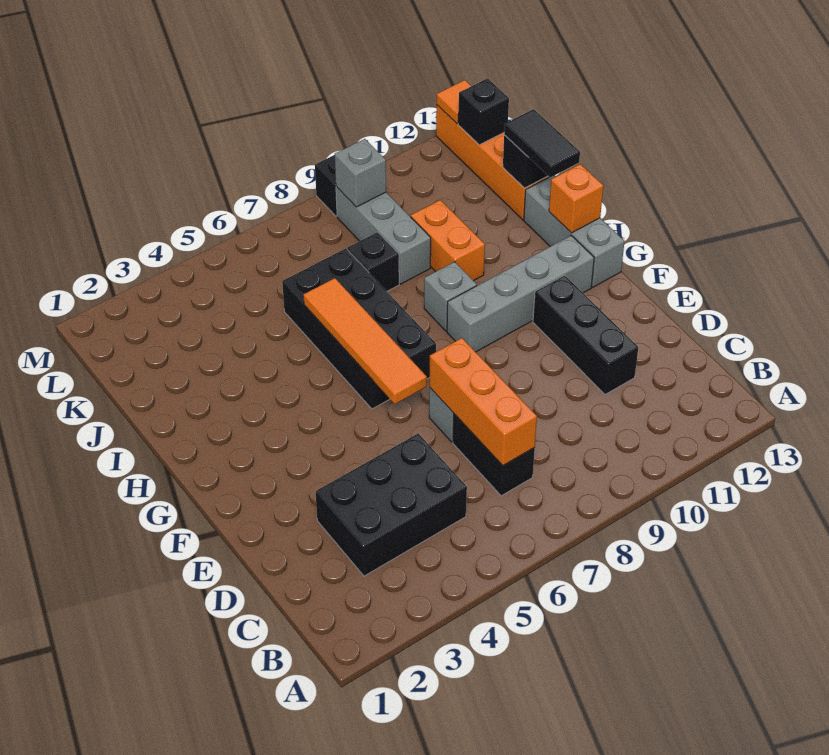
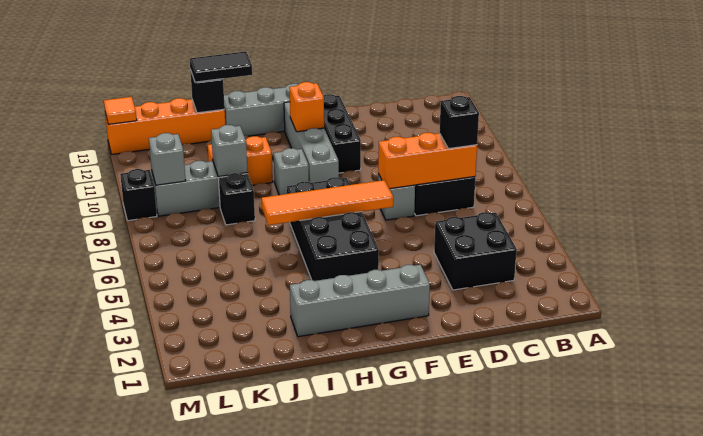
black brick C3:D5 level 1 -> black brick C3:D4 level 1
black brick D11:F11 level 1 -> black brick F10:F12 level 1
none -> grey brick F2:I2 level 1
black brick G6:J7 level 1 -> black brick G4:H7 level 1
orange brick H13 level 2 -> orange brick G11 level 2
none -> grey brick J9 level 2
black brick L13 level 2 -> black brick C7 level 3

